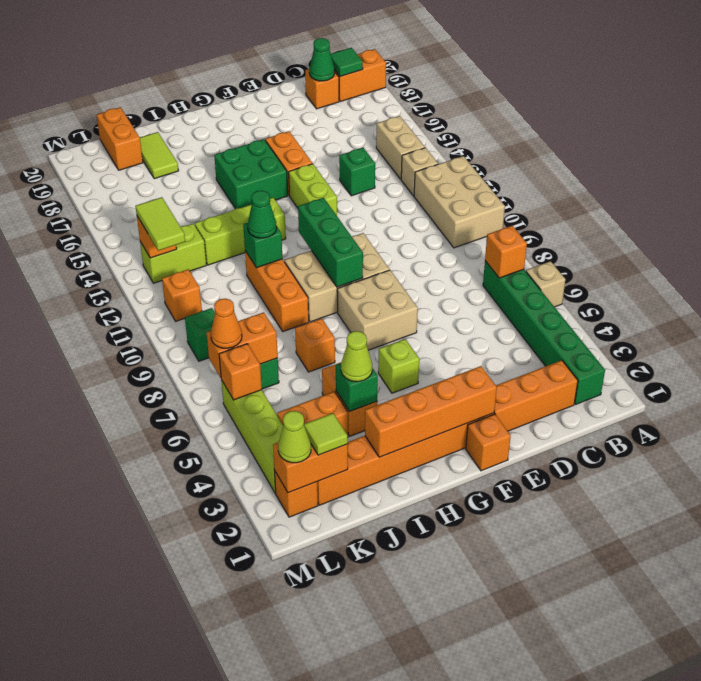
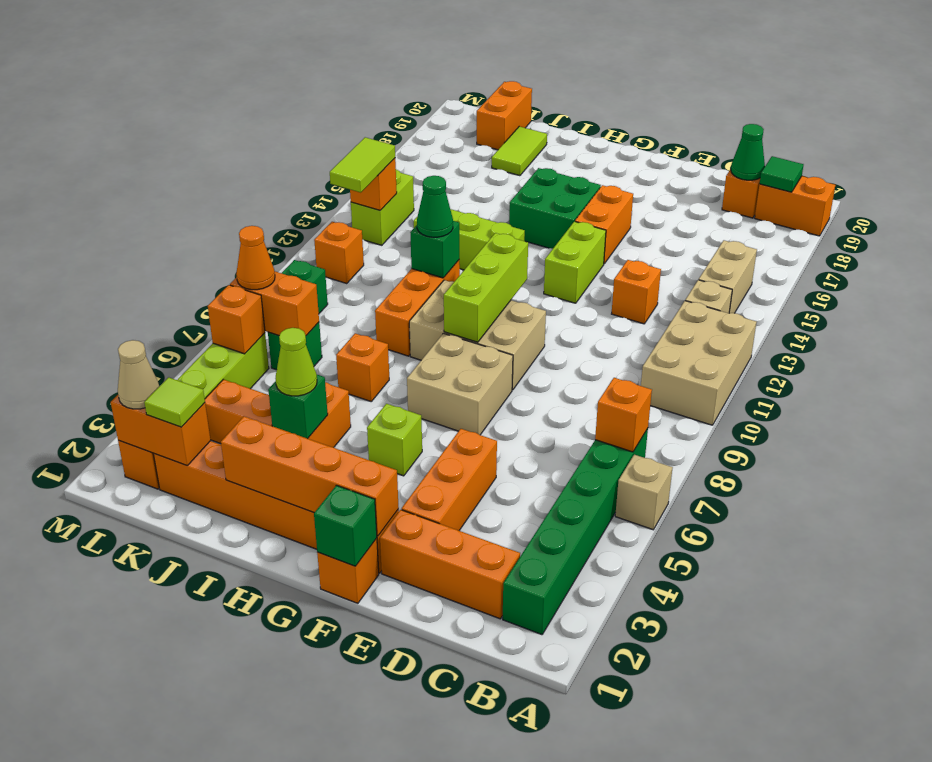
none -> orange brick D13 level 1
green brick D14 level 1 -> green brick F1 level 2
none -> orange brick E3:E5 level 1
green brick G9:G11 level 2 -> lime brick G9:G11 level 2
lime brick K13:L13 level 1 -> lime brick L13:L14 level 1
lime cone L2 level 3 -> tan cone L2 level 3

